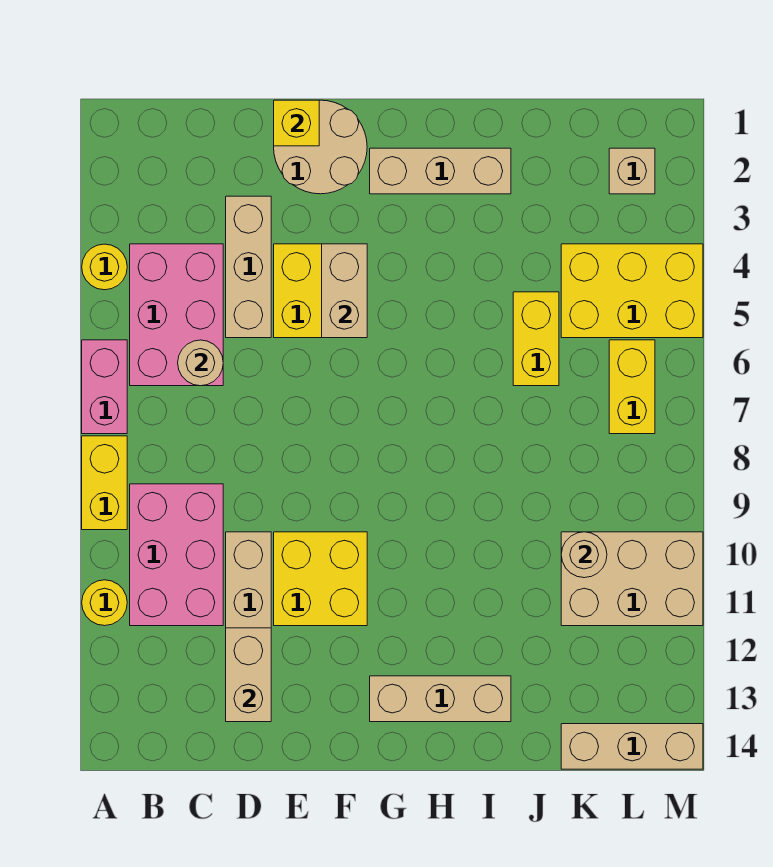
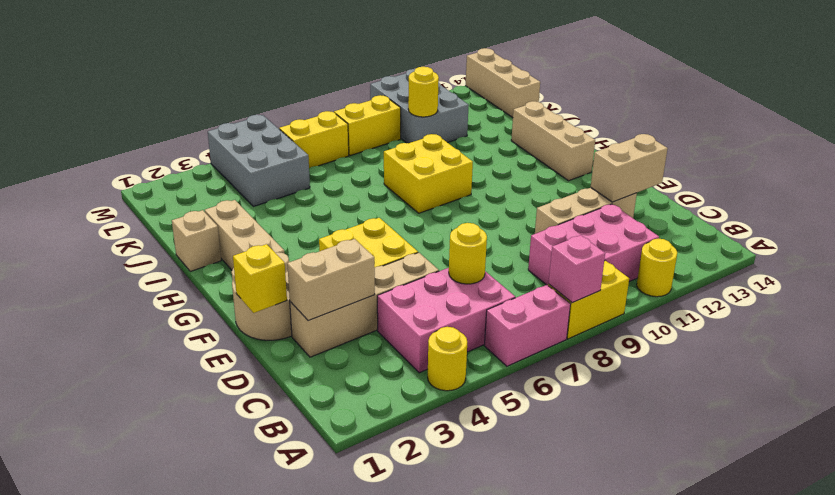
none -> pink brick A8 level 2
tan round brick C6 level 2 -> yellow round brick C6 level 2
tan brick D3:D5 level 1 -> tan brick D2:D5 level 1
yellow brick E10:F11 level 1 -> yellow brick H8:I9 level 1
tan brick F4:F5 level 2 -> tan brick D2:D3 level 2
yellow brick J5:J6 level 1 -> yellow brick L8:L9 level 1
yellow brick K4:M5 level 1 -> grey brick K4:M5 level 1
tan brick K10:M11 level 1 -> grey brick K10:M11 level 1
tan round brick K10 level 2 -> yellow round brick K10 level 2
tan brick L2 level 1 -> tan brick I1 level 1

